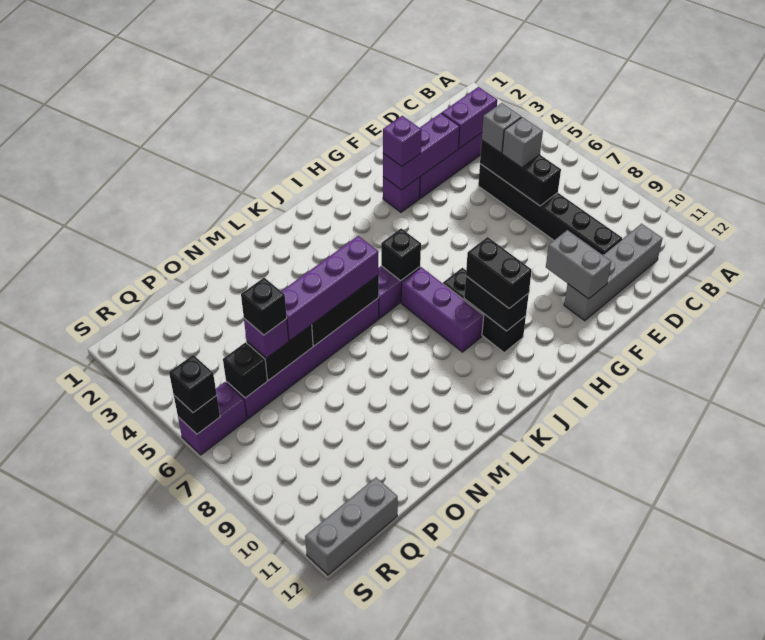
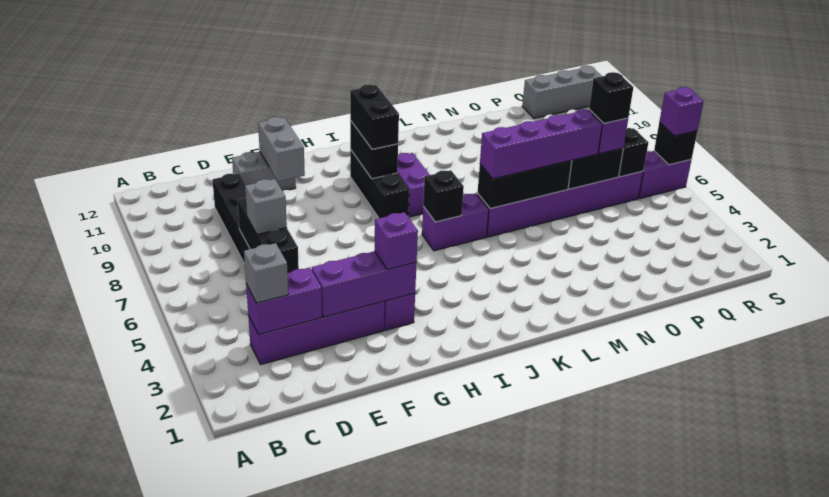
grey brick C11:F11 level 1 -> grey brick E11:F11 level 1
grey brick D5 level 3 -> grey brick C3 level 3
purple brick J7:J9 level 1 -> purple brick J8:J9 level 1
black brick S6 level 3 -> purple brick S6 level 3

